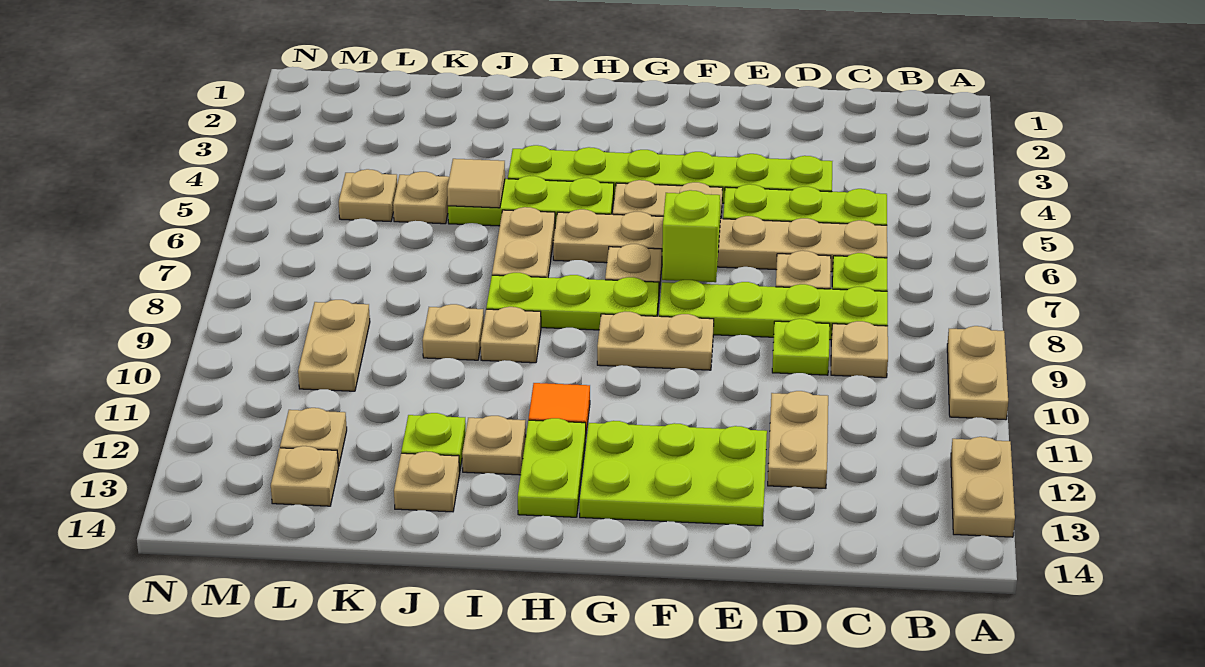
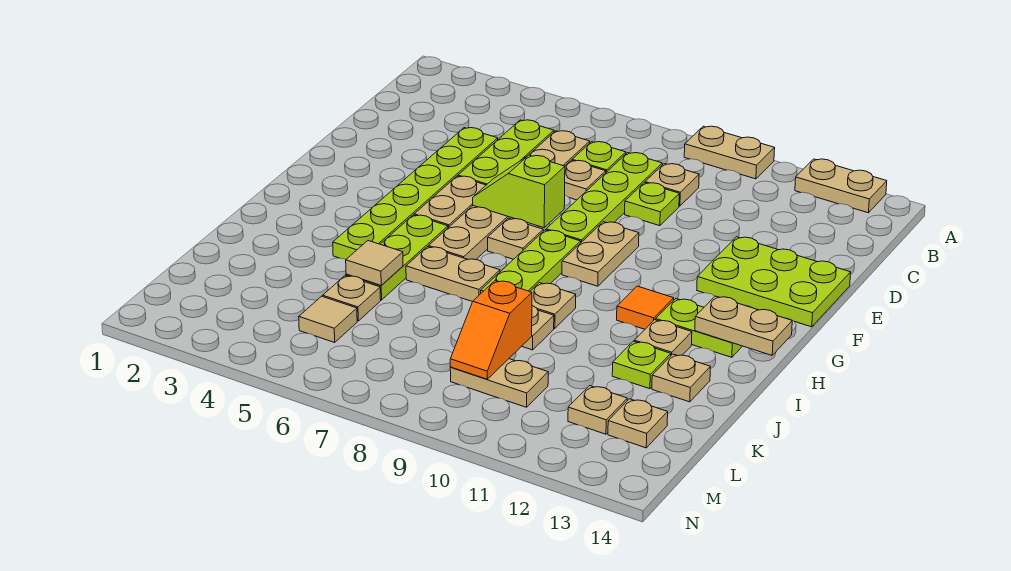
tan plate D11:D12 level 1 -> tan plate H13:H14 level 2
lime plate E12:G13 level 1 -> lime plate E12:F14 level 1
none -> orange slope K9:L9 level 2 top K
tan plate L5 level 1 -> tan tile L5 level 1

